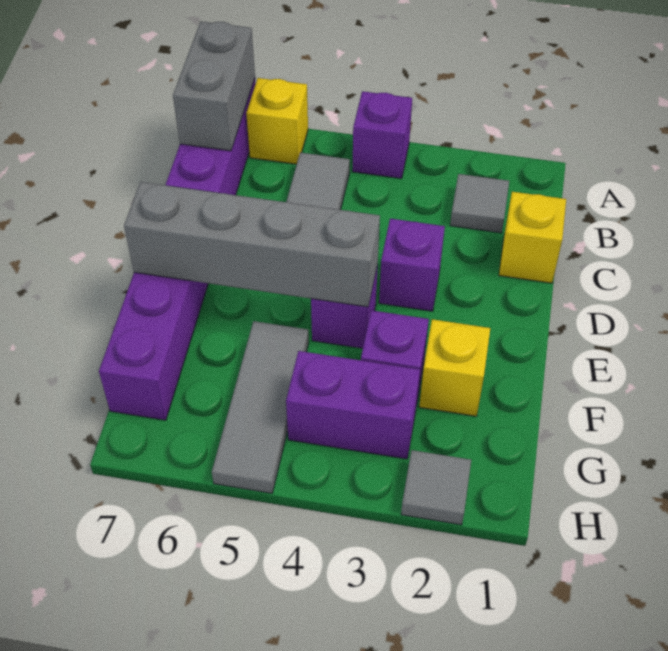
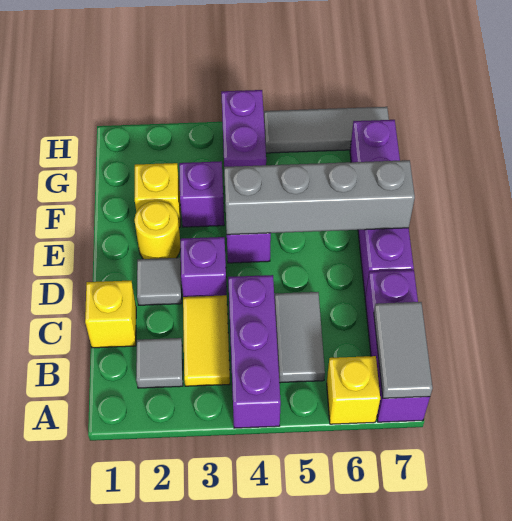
purple brick A4 level 1 -> purple brick A4:C4 level 1
grey brick A7:B7 level 2 -> grey tile A7:B7 level 2
none -> yellow tile B3:C3 level 1
none -> yellow round brick E2 level 1
grey tile F5:H5 level 1 -> grey tile H5:H7 level 1
purple brick G3:G4 level 1 -> purple brick G4:H4 level 1
grey tile H2 level 1 -> grey tile D2 level 1

